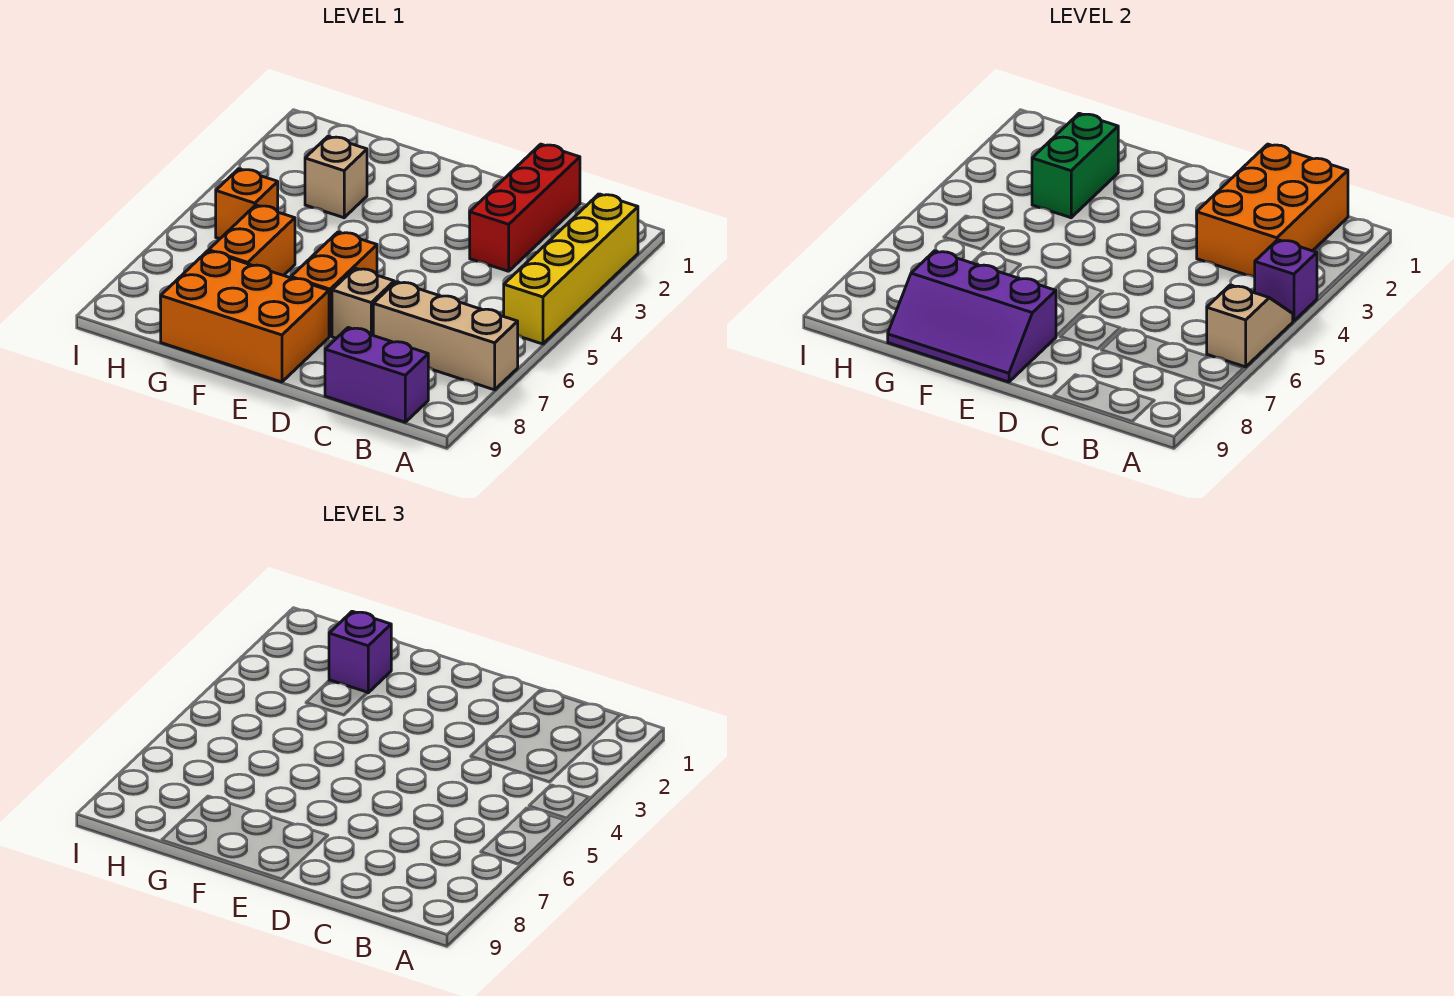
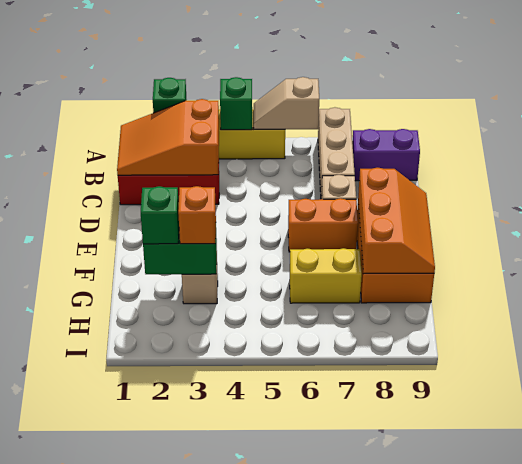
none -> green brick A2 level 2
purple brick A4 level 2 -> green brick A4 level 2
orange brick B1:C3 level 2 -> orange slope B1:C3 level 2 top 3
purple brick B9:C9 level 1 -> purple brick B8:B9 level 1
purple slope E8:G9 level 2 top 8 -> orange slope E8:G9 level 2 top 8
purple brick G2 level 3 -> green brick G2 level 3
orange brick G6:G7 level 1 -> yellow brick G6:G7 level 1
orange brick H5 level 1 -> orange brick G3 level 3

